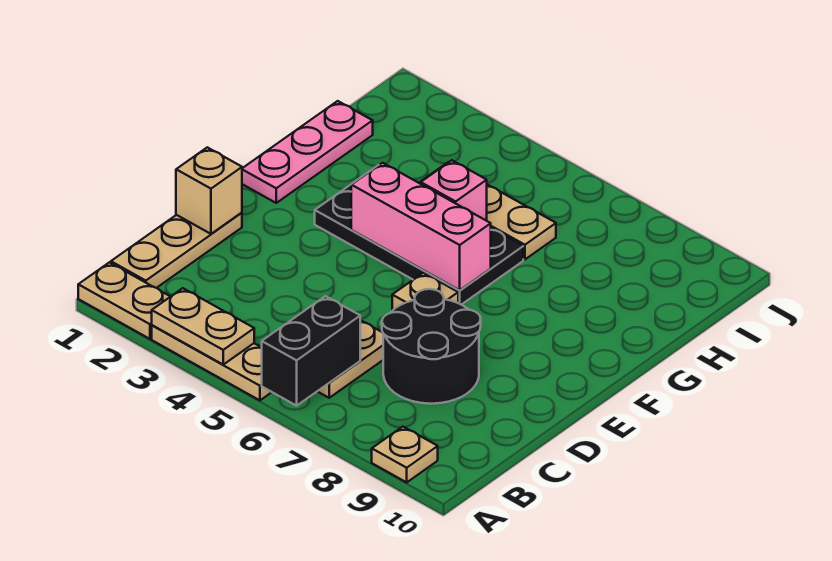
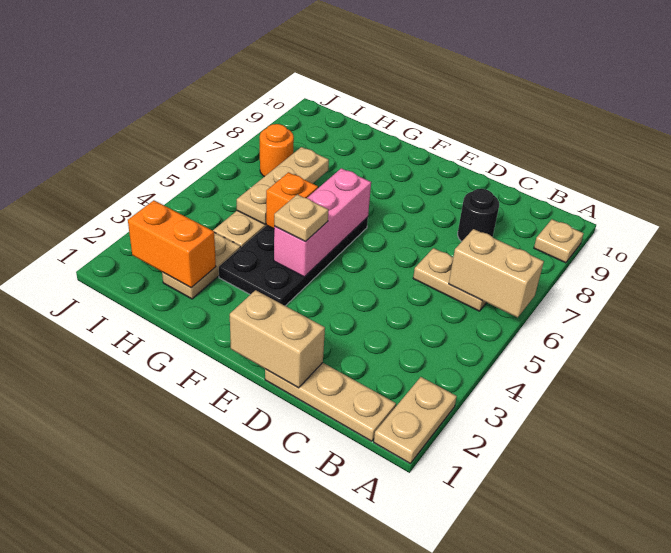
tan plate A3:A5 level 1 -> tan plate H5:H7 level 2
tan plate A3:A4 level 2 -> tan plate H2:H3 level 1
black brick A6:B6 level 2 -> tan brick A6:B6 level 2
black round brick C7:D8 level 1 -> black round brick C8 level 1
tan brick D1 level 2 -> tan brick D1:E1 level 2
tan plate E6 level 1 -> tan plate F4 level 3
pink plate F1:H1 level 1 -> none
pink brick G5 level 2 -> orange brick G5 level 2
none -> orange brick H2:I2 level 2
none -> orange round brick I7 level 1

